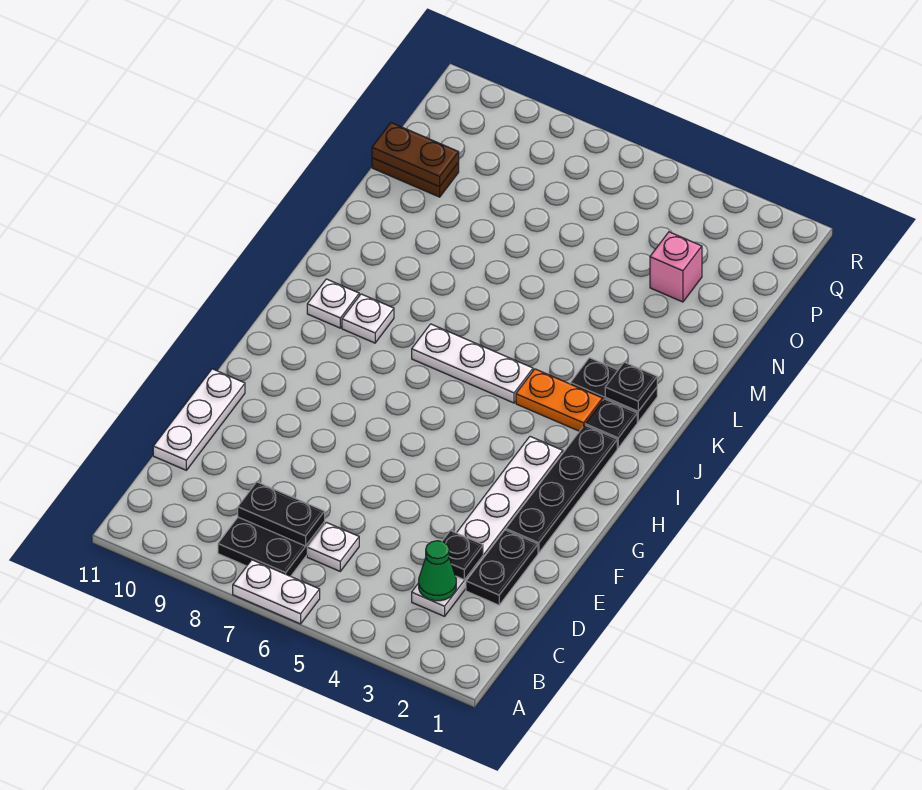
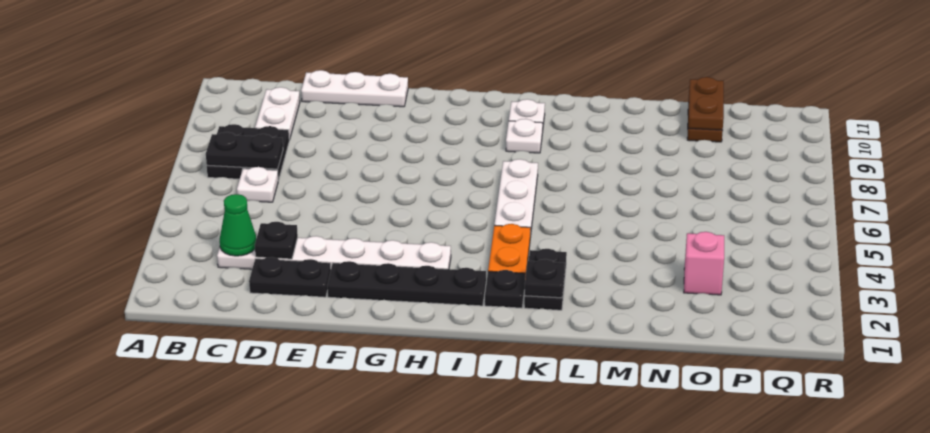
white plate A6:A7 level 1 -> white plate C9:C10 level 1
black plate C7:C8 level 2 -> black plate B7:C7 level 2

